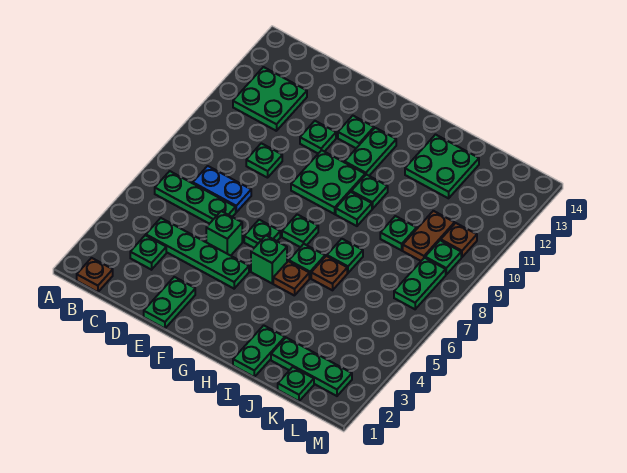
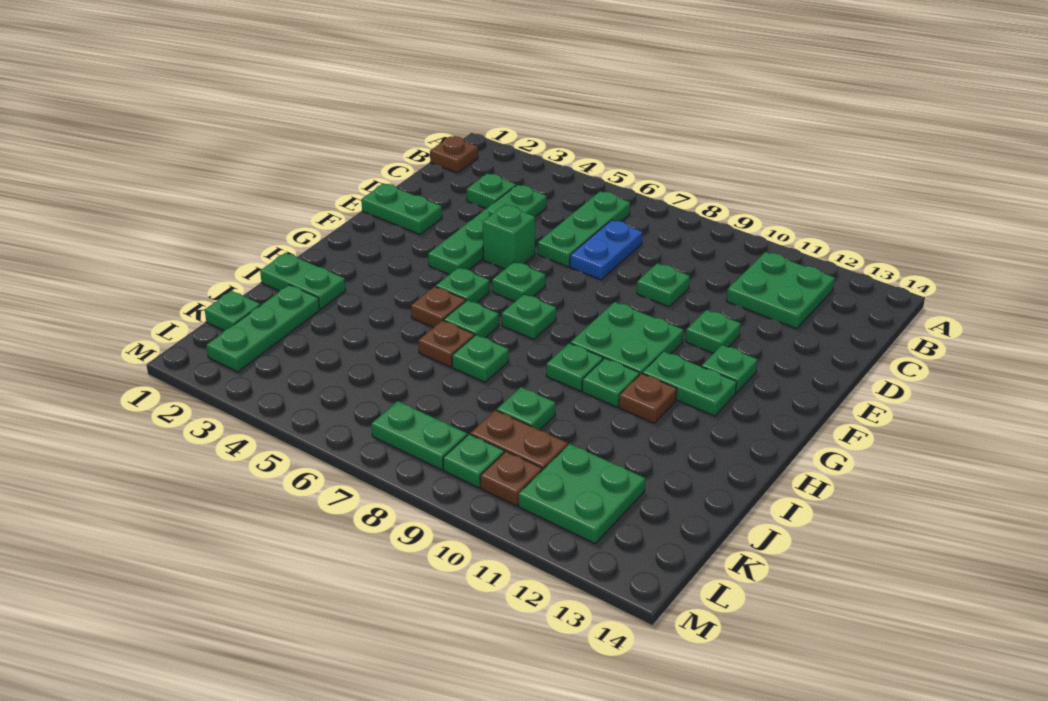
green brick G5 level 1 -> green plate G5 level 1
none -> brown plate H11 level 1
green plate I12:J13 level 1 -> green plate K11:L12 level 1

